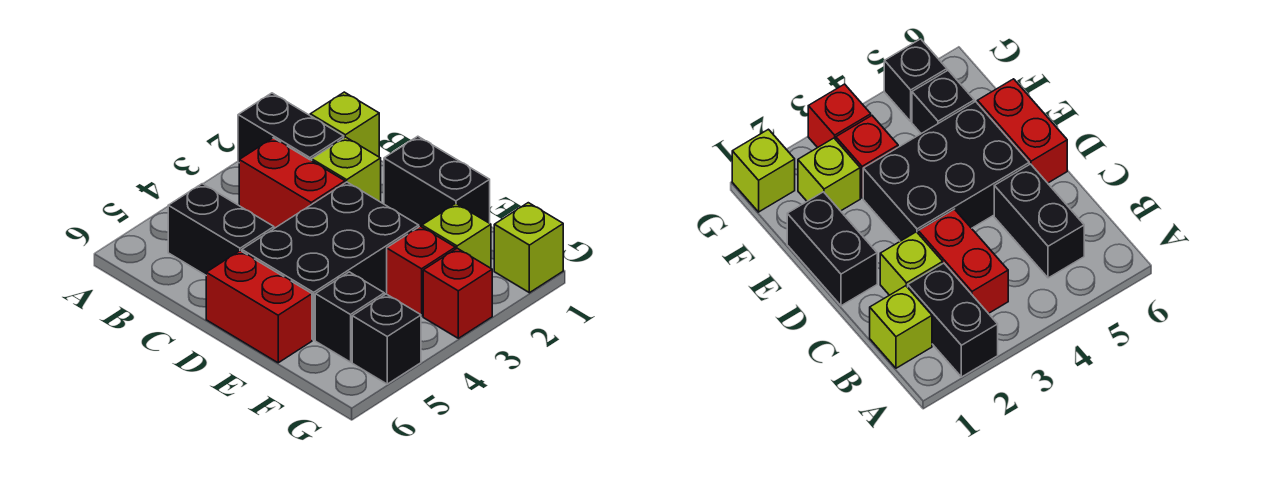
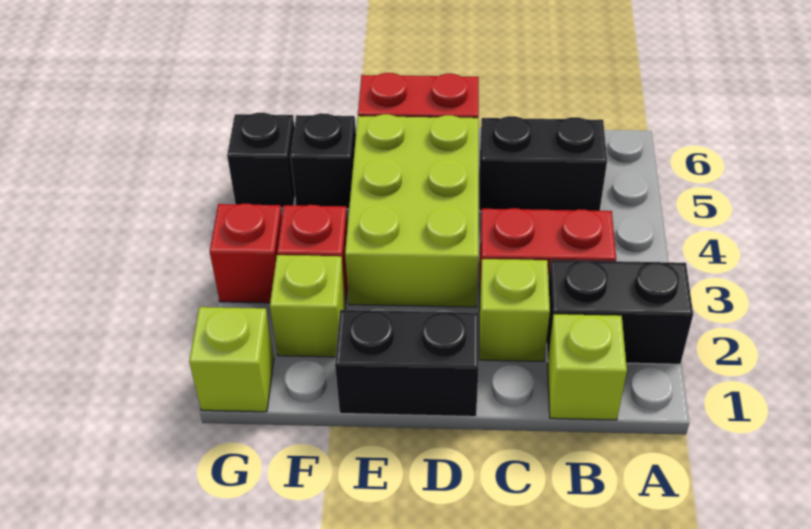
black brick D3:E5 level 1 -> lime brick D3:E5 level 1

